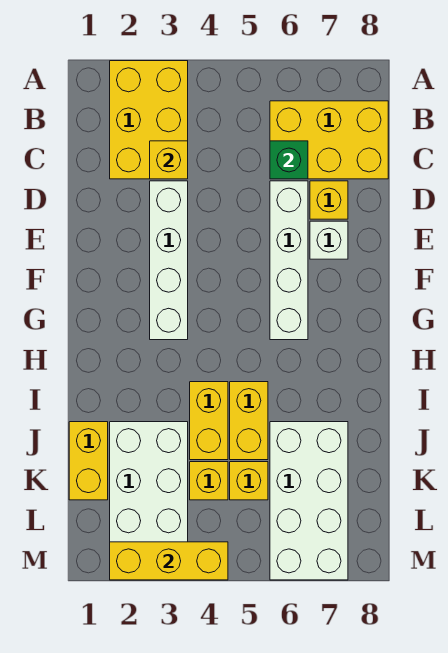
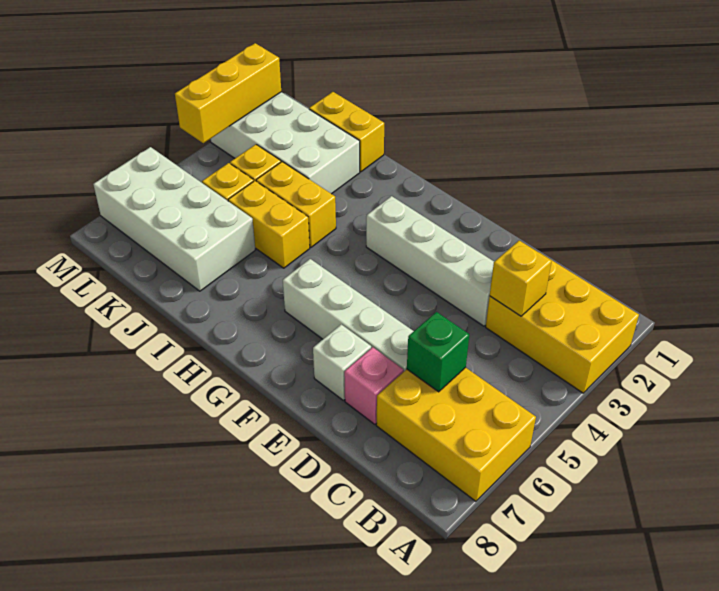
yellow brick B6:C8 level 1 -> yellow brick A6:C7 level 1
yellow brick D7 level 1 -> pink brick D7 level 1

